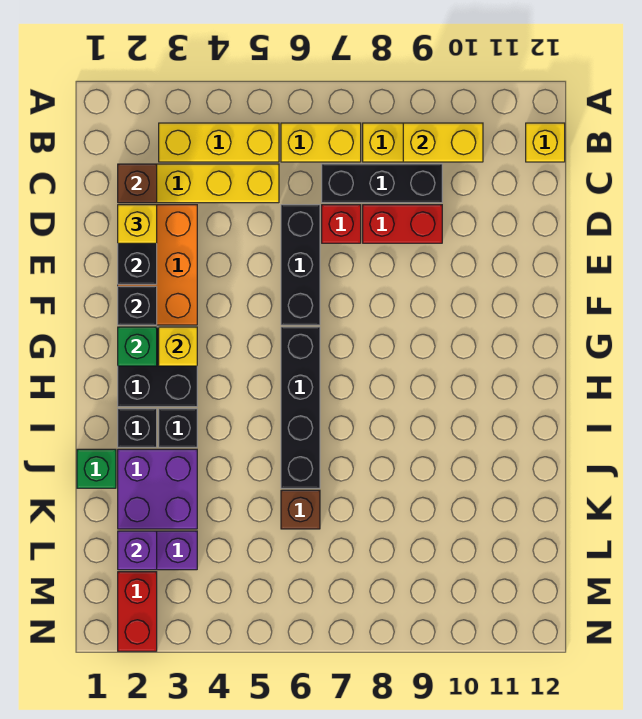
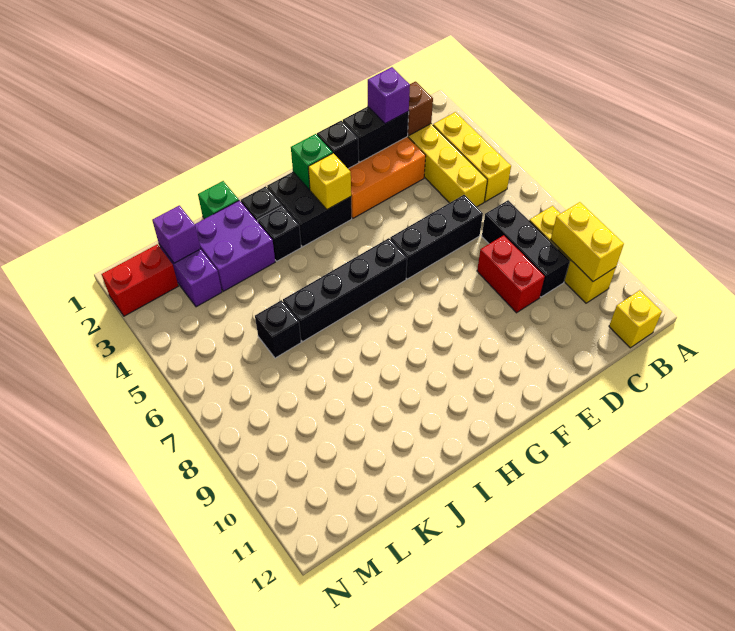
yellow brick B6:B7 level 1 -> none
yellow brick D2 level 3 -> purple brick D2 level 3
red brick D7 level 1 -> none
brown brick K6 level 1 -> black brick K6 level 1

